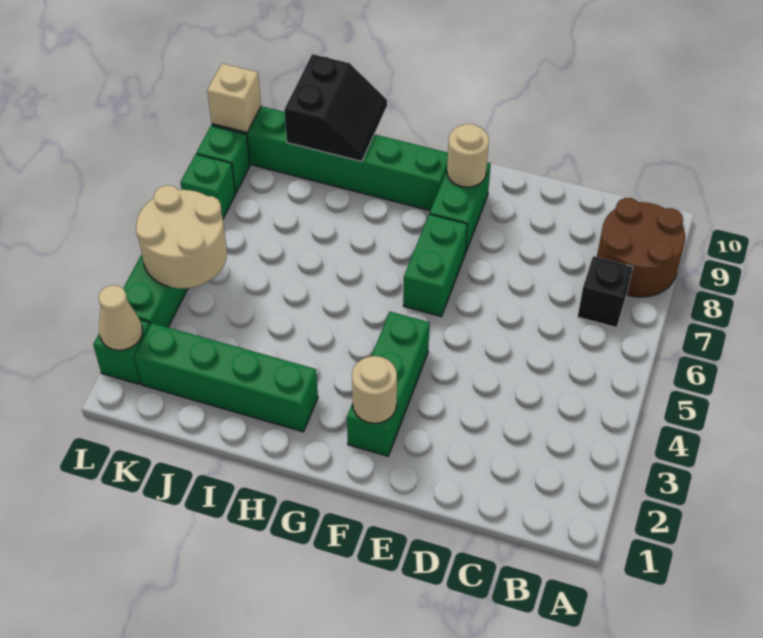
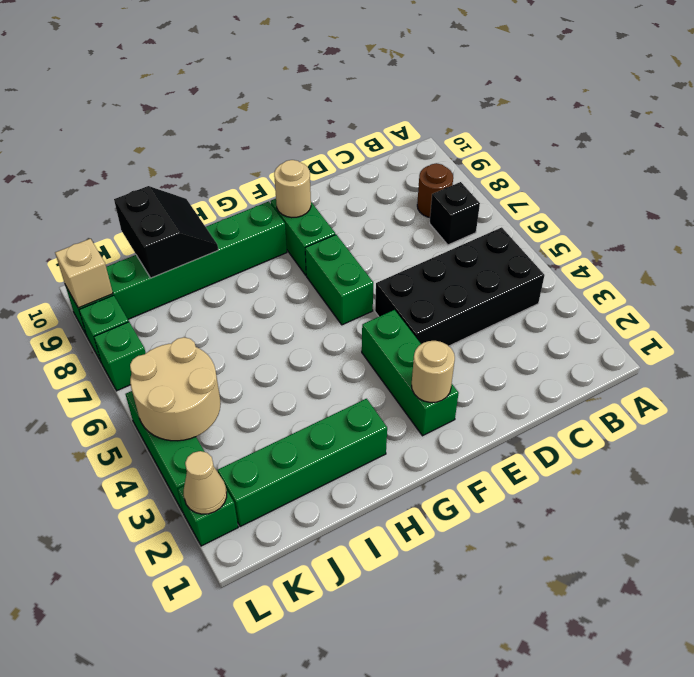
brown round brick A8:B9 level 1 -> brown round brick B8 level 1
none -> black brick B4:E5 level 1

